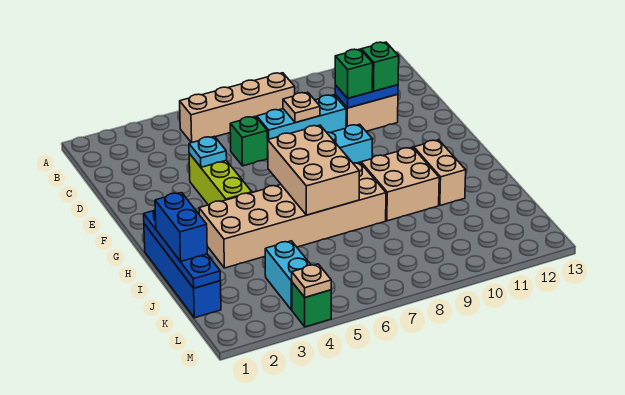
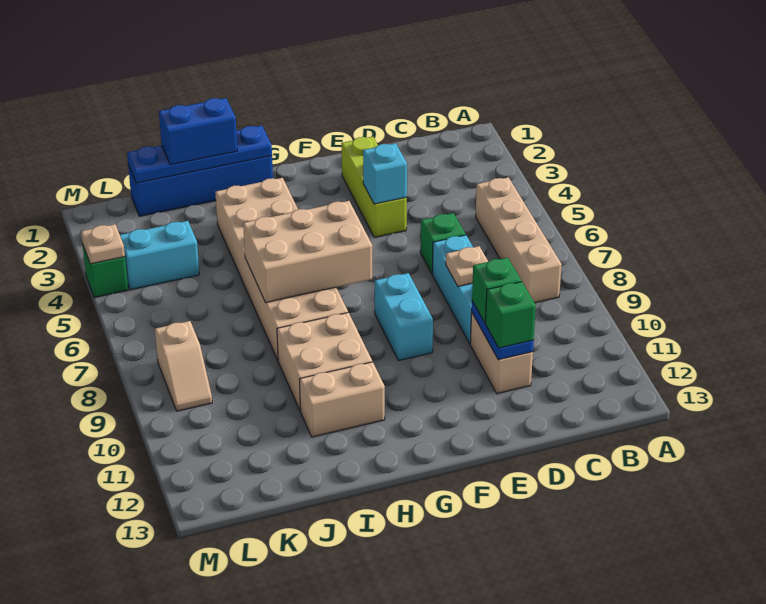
lime brick E4:G4 level 1 -> lime brick E2:E4 level 1
cyan plate E4 level 2 -> cyan brick E4 level 2
none -> tan slope L8:L9 level 1 top 8

